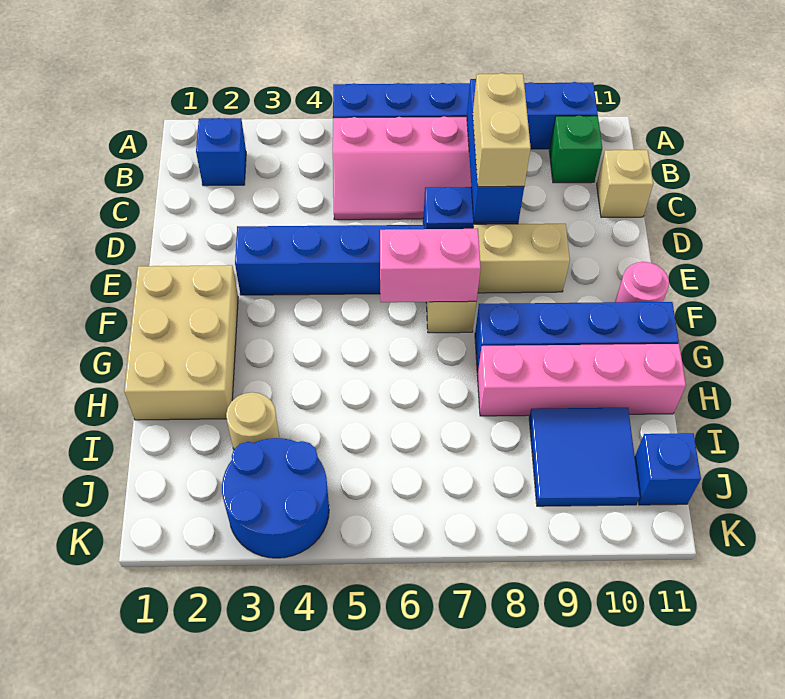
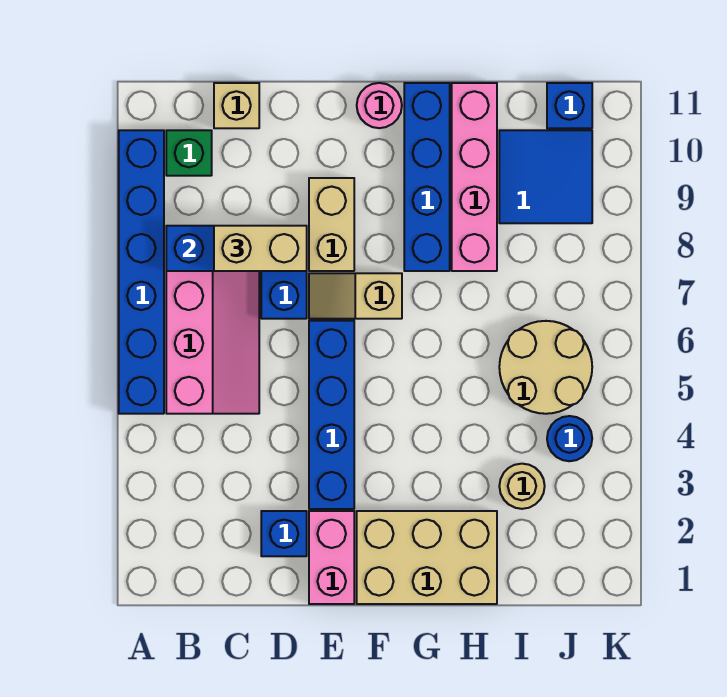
blue brick B2 level 1 -> blue brick D2 level 1
pink brick F6:F7 level 2 -> pink brick E1:E2 level 1
none -> tan round brick I5:J6 level 1
blue round brick J3:K4 level 1 -> blue round brick J4 level 1

